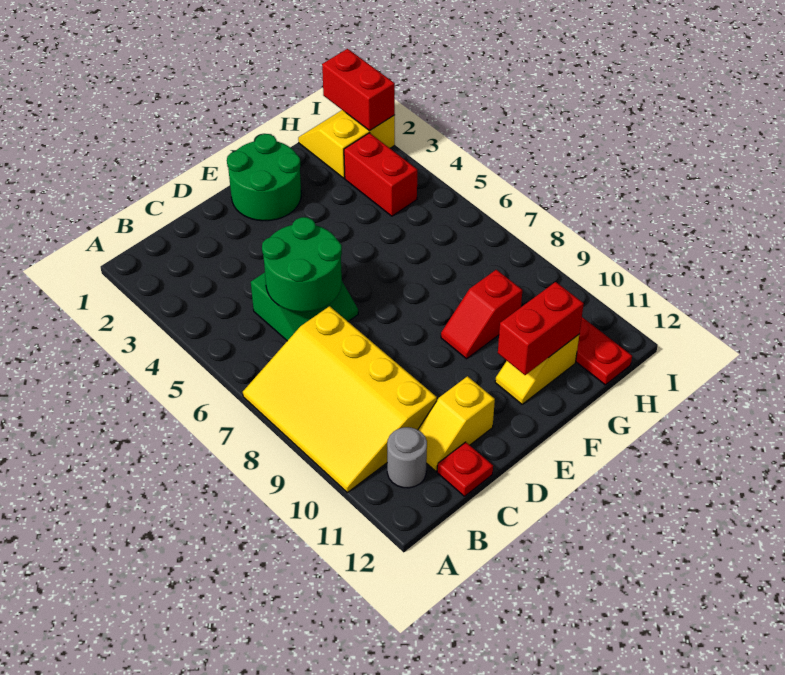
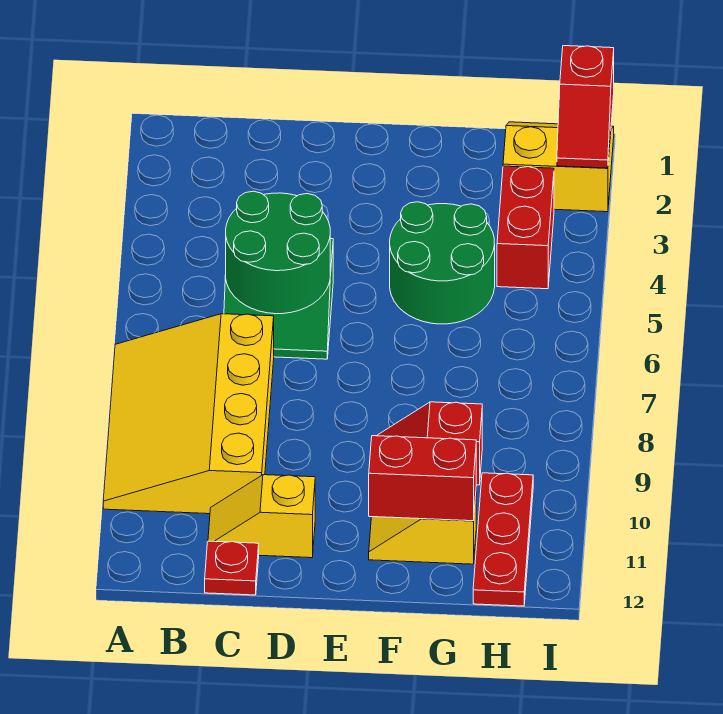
grey round brick B11 level 1 -> none
green round brick E1:F2 level 1 -> green round brick F4:G5 level 1
red brick I1:I2 level 2 -> red slope I1:I2 level 2 top 1

